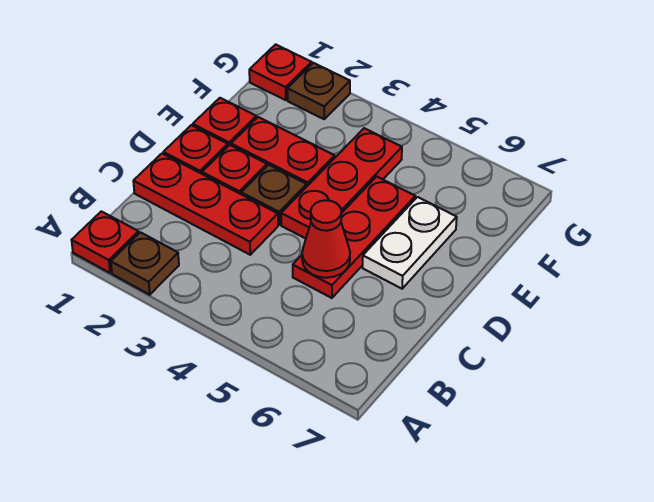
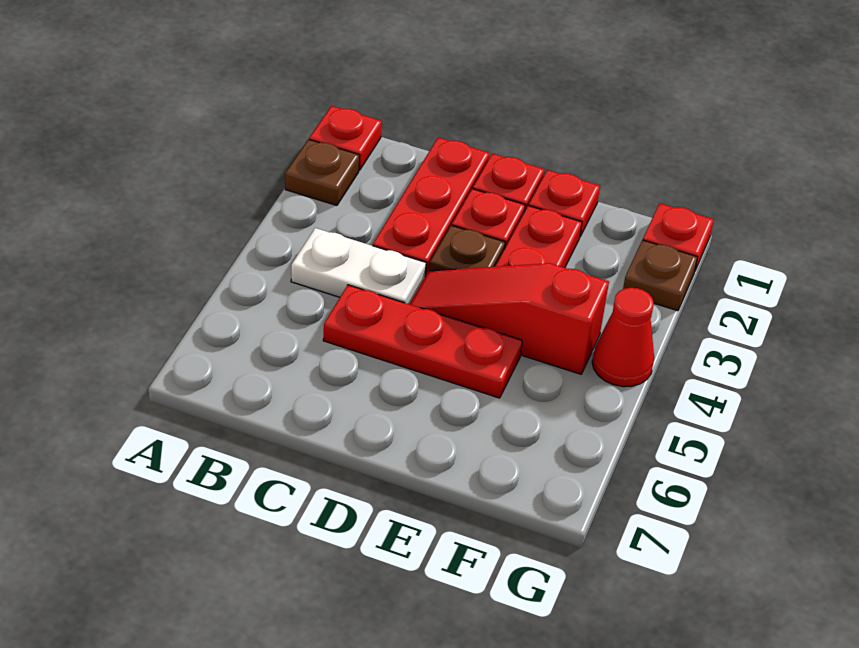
red cone C5 level 2 -> red cone G4 level 1
red plate D4:F4 level 1 -> red slope D4:F4 level 1 top F
white plate D6:E6 level 1 -> white plate B4:C4 level 1

